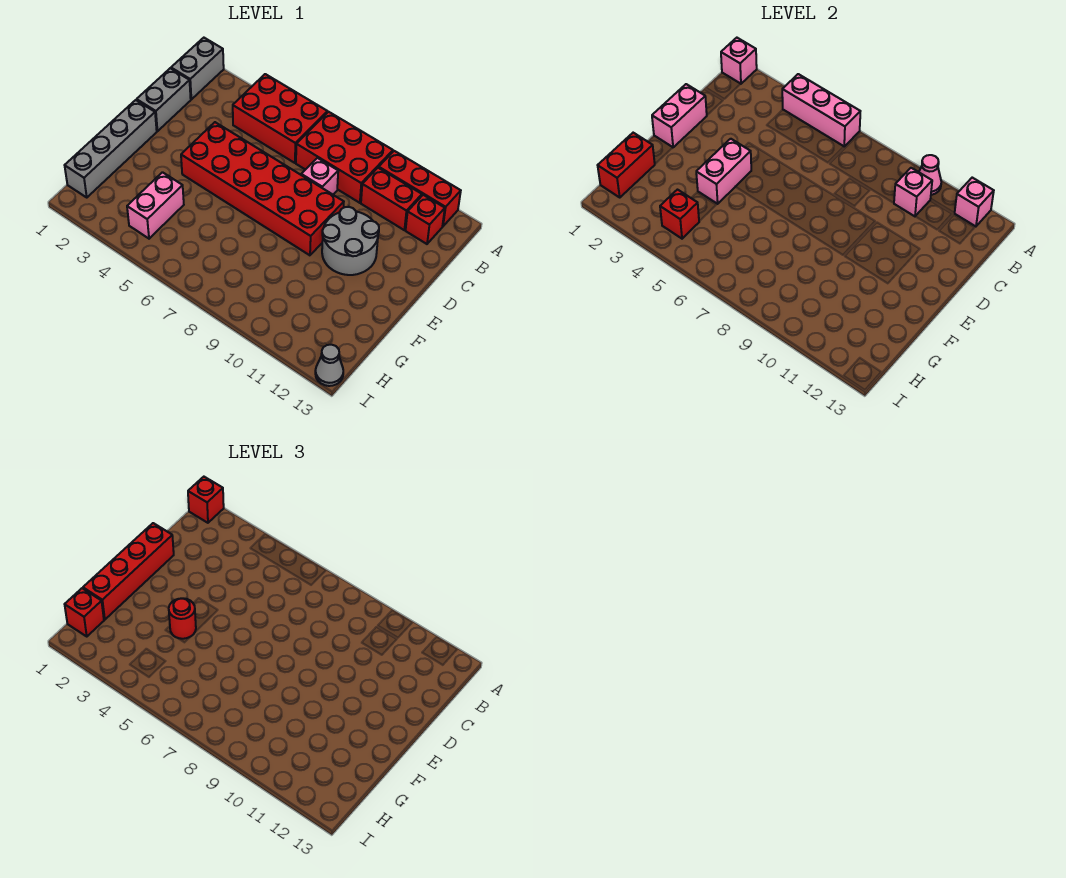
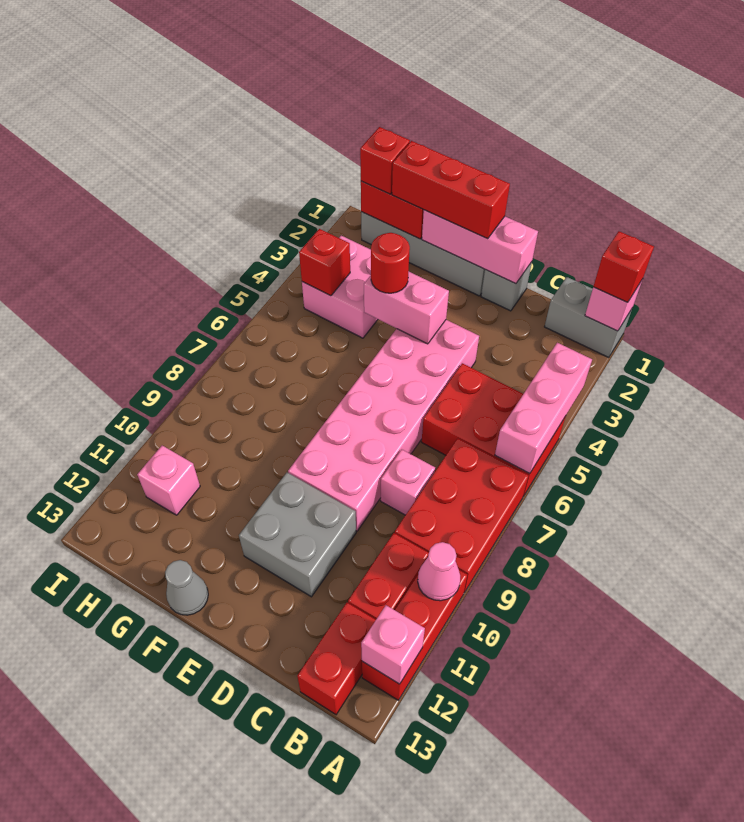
red brick A4:B6 level 1 -> red brick A5:C6 level 1
pink brick B10 level 2 -> pink brick H11 level 1
red brick B12 level 1 -> red brick B12:B13 level 1
grey brick C1:D1 level 1 -> grey brick D1 level 1
pink brick D1:E1 level 2 -> pink brick D1:F1 level 2
red brick D1:G1 level 3 -> red brick E1:G1 level 3
red brick D4:E9 level 1 -> pink brick D4:E9 level 1
grey round brick D10:E11 level 1 -> grey brick D10:E11 level 1
pink brick G4:H4 level 1 -> pink brick G3:H4 level 1
grey cone I13 level 1 -> grey cone F13 level 1

